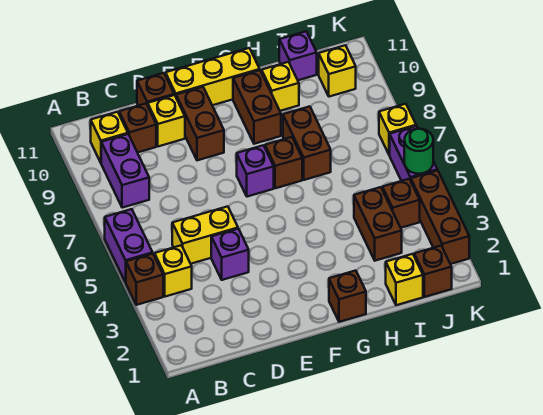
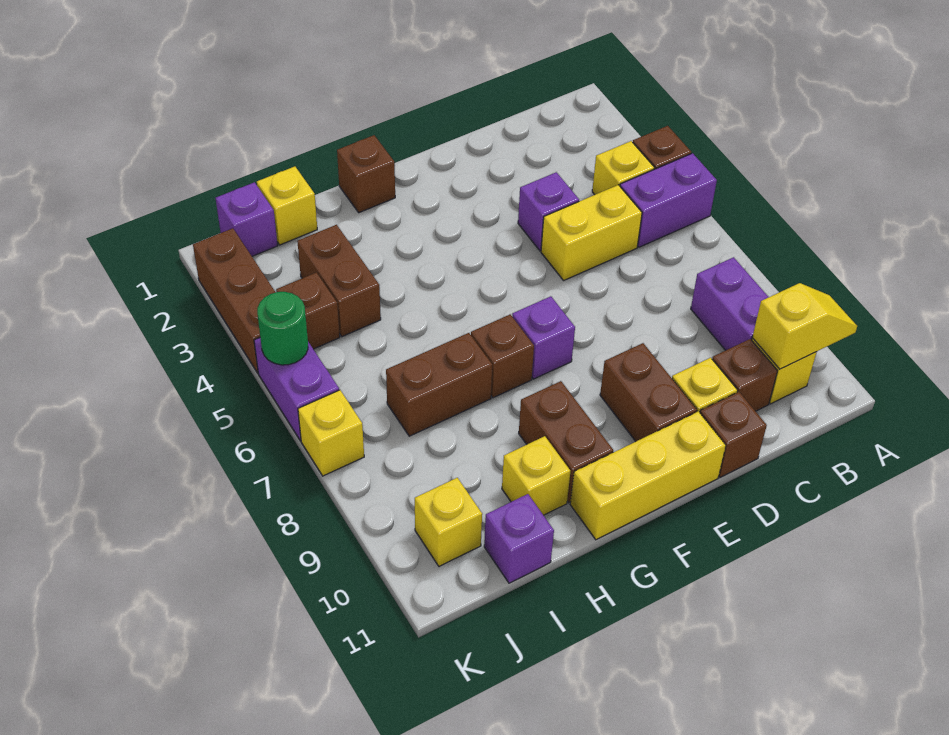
purple brick A5:A6 level 1 -> purple brick A5:B5 level 1
none -> yellow slope A10:B10 level 2 top B
brown brick H7:H8 level 1 -> brown brick H7:I7 level 1
brown brick J1 level 1 -> purple brick J1 level 1

